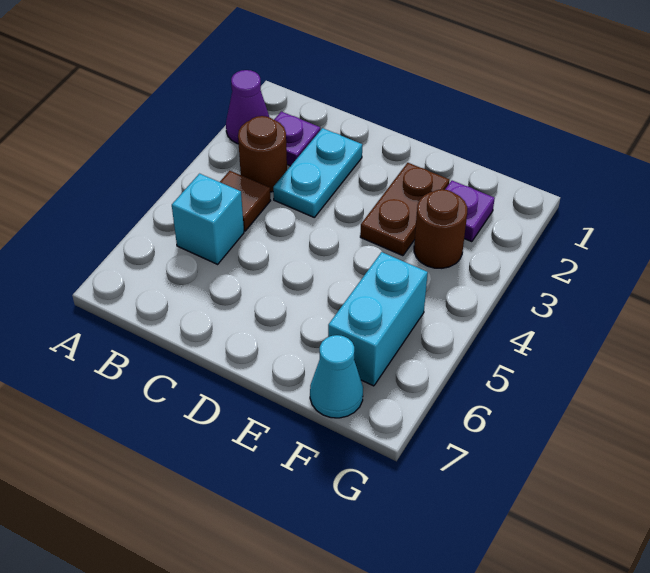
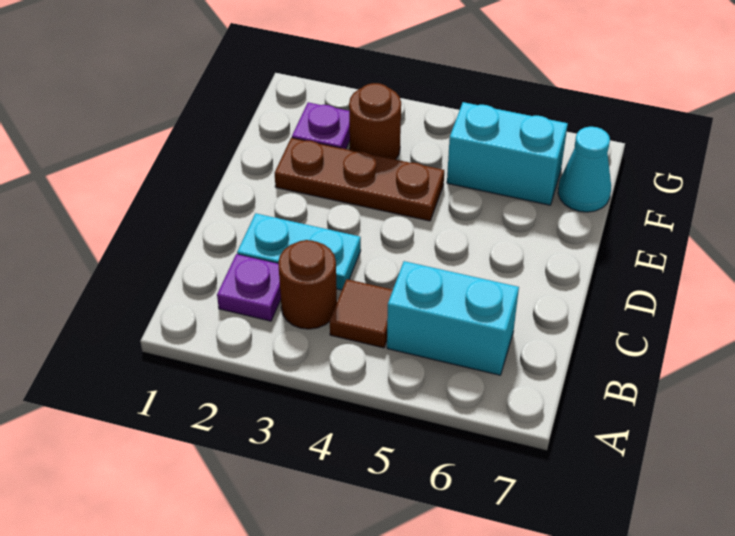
purple cone A2 level 1 -> none
cyan brick B5 level 1 -> cyan brick B5:B6 level 1
brown plate E2:E3 level 1 -> brown plate E2:E4 level 1

